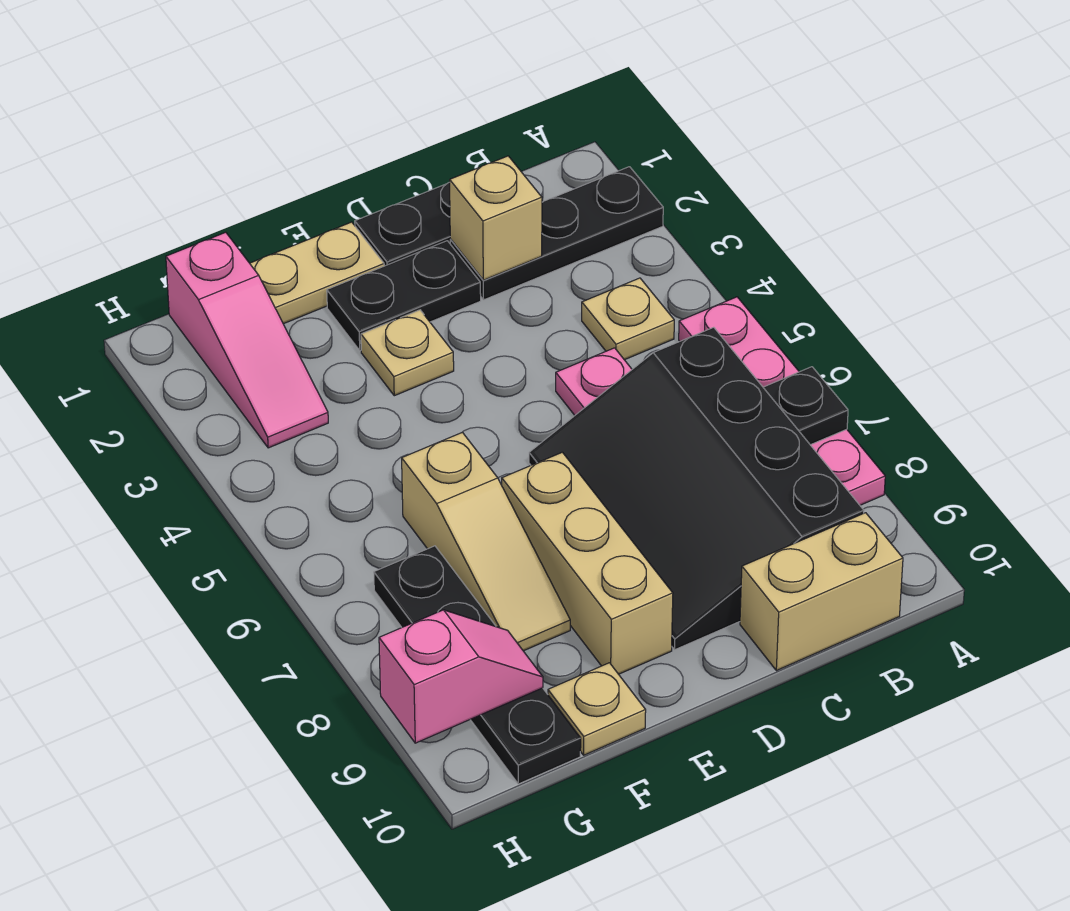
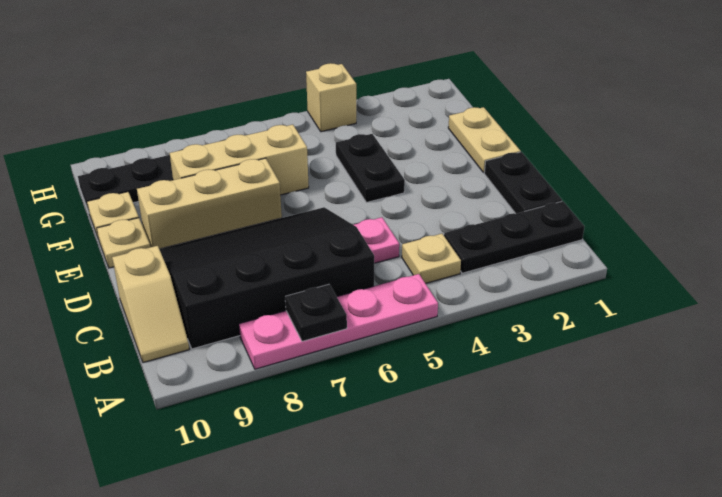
black plate A2:C2 level 1 -> black plate B1:B3 level 1
tan brick B10:C10 level 1 -> tan slope B10:C10 level 1 top C
tan brick C2 level 2 -> tan brick H4 level 1
black plate D2:E2 level 1 -> black plate E4:F4 level 1
tan plate E3 level 1 -> tan plate E10 level 1
tan slope F6:F8 level 1 top 6 -> tan brick F6:F8 level 1
pink slope G1:G3 level 1 top 1 -> none
pink slope G9:H9 level 2 top H -> none

